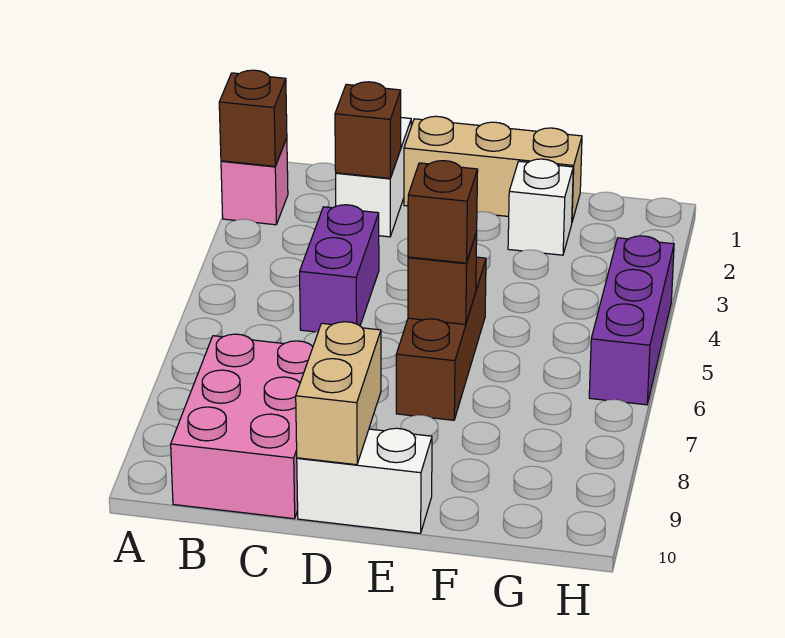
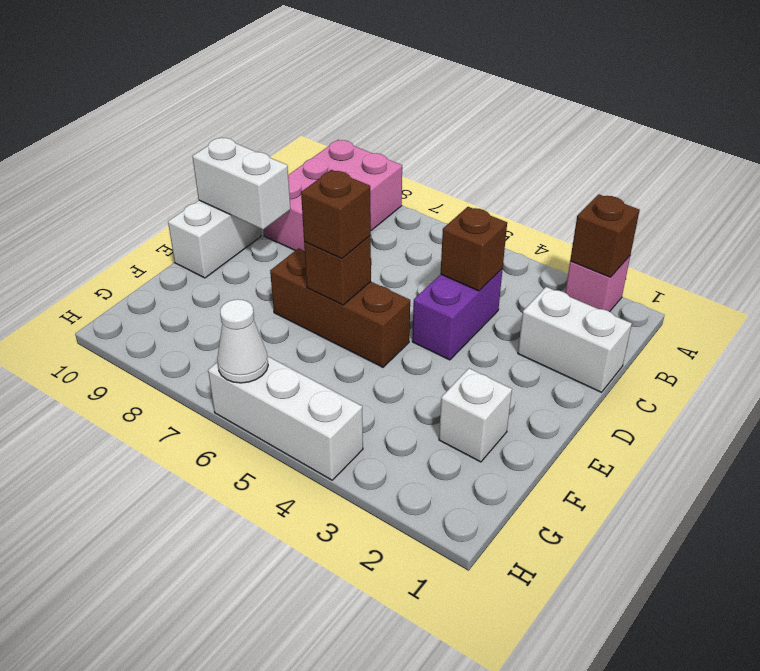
pink brick B8:C10 level 1 -> pink brick A8:C9 level 1
brown brick C2 level 2 -> brown brick C4 level 2
purple brick C4:C5 level 1 -> purple brick C4:D4 level 1
tan brick D1:F1 level 1 -> none
tan brick D9:D10 level 2 -> white brick D9:D10 level 2
purple brick H4:H6 level 1 -> white brick H4:H6 level 1
none -> white cone H6 level 2

